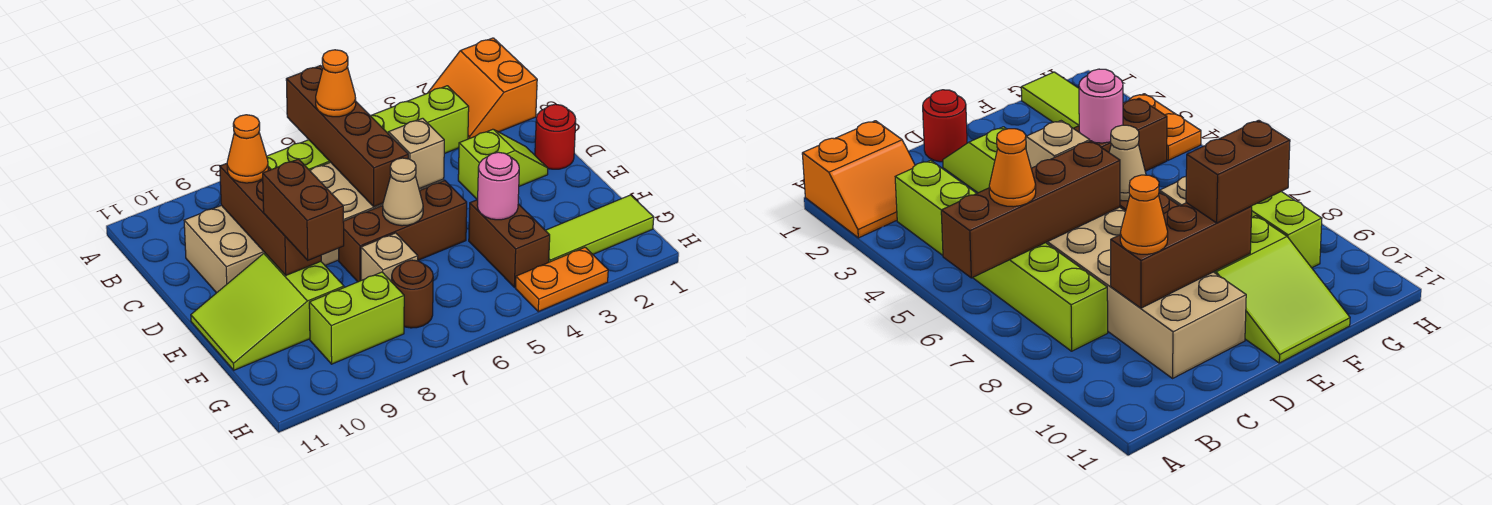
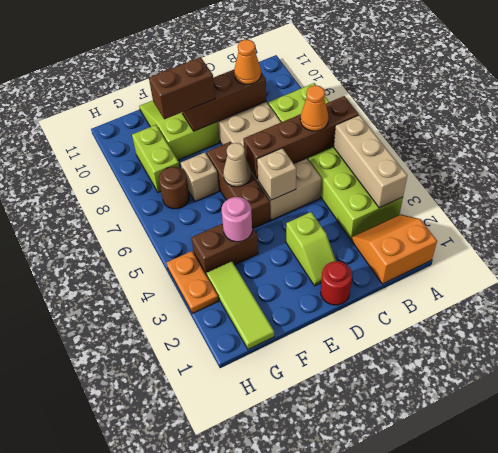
none -> tan brick A3:A5 level 2
lime brick B3:B8 level 1 -> lime brick A3:B8 level 1

